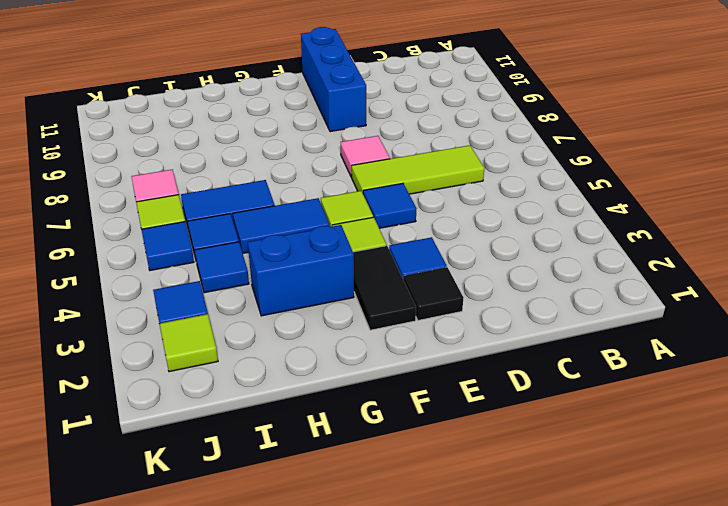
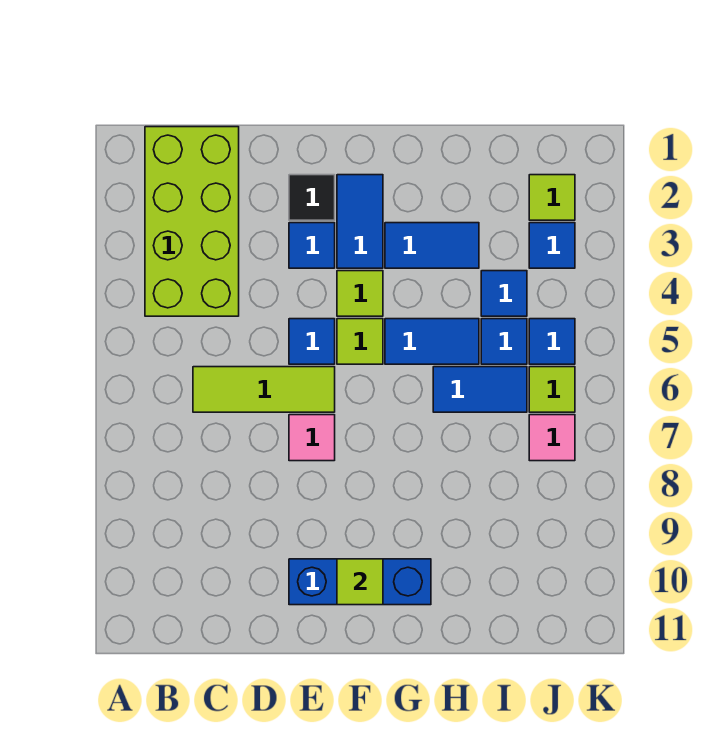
none -> lime brick B1:C4 level 1
blue brick E9:E11 level 1 -> blue brick E10:G10 level 1
black tile F2:F3 level 1 -> blue tile F2:F3 level 1
none -> lime tile F10 level 2
blue brick G3:H3 level 1 -> blue tile G3:H3 level 1

